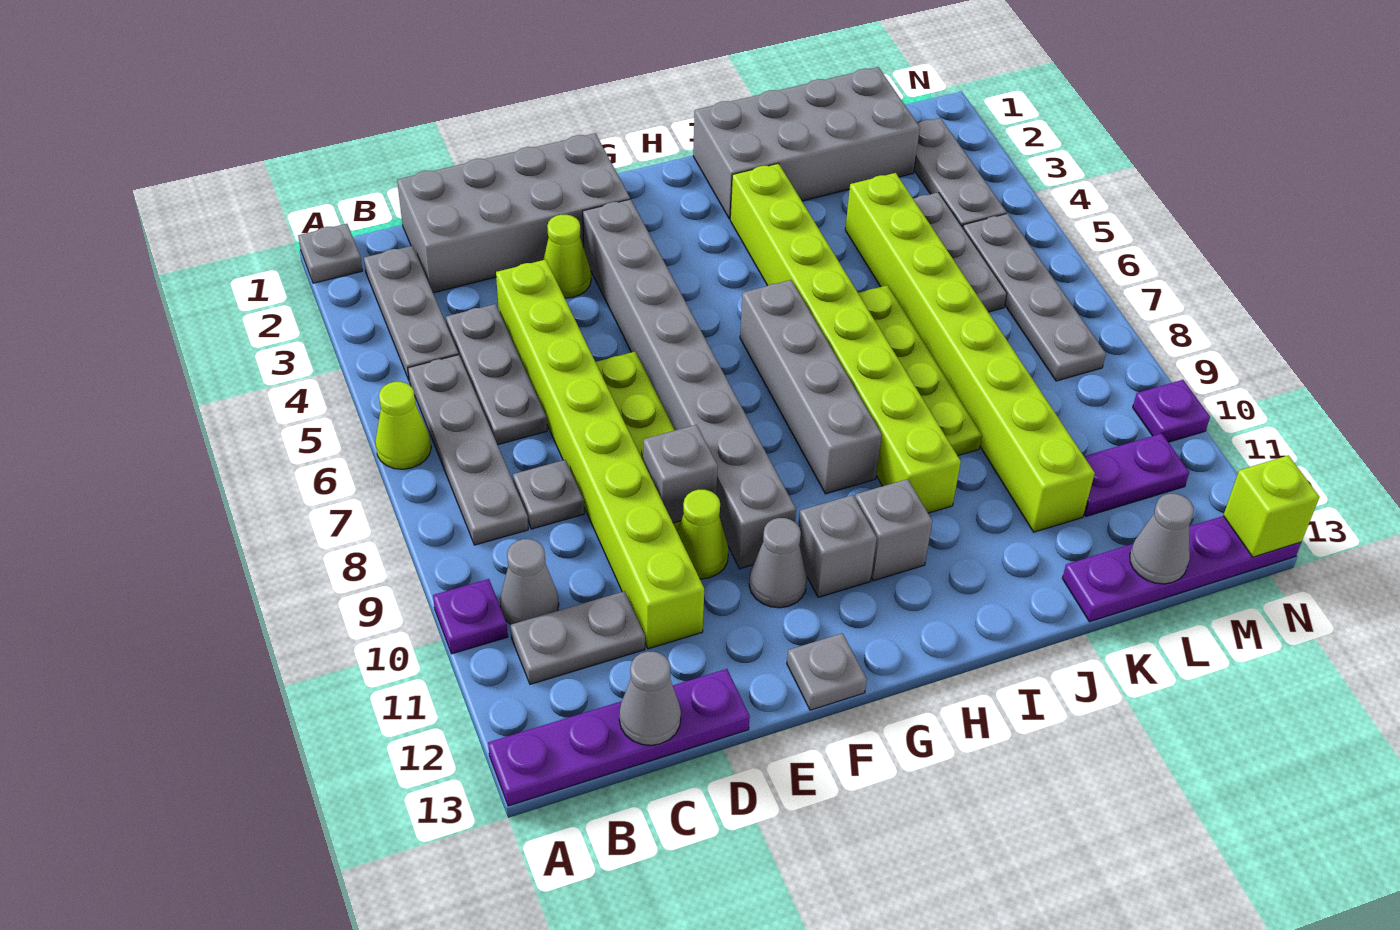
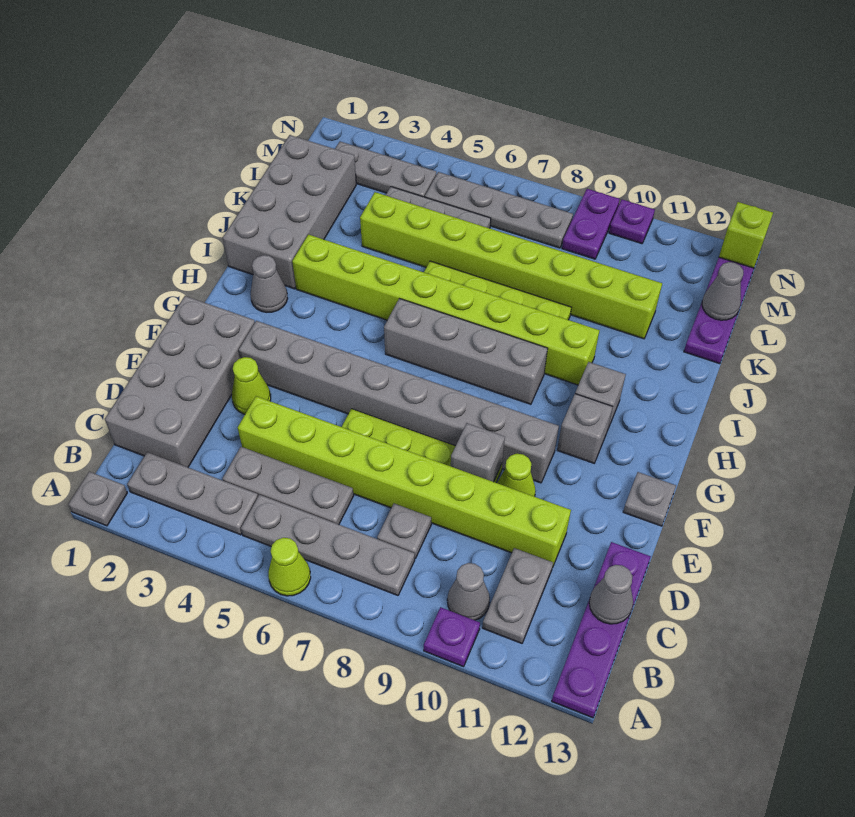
grey cone F11 level 1 -> grey cone H2 level 1
purple plate L11:M11 level 1 -> purple plate M9:N9 level 1

